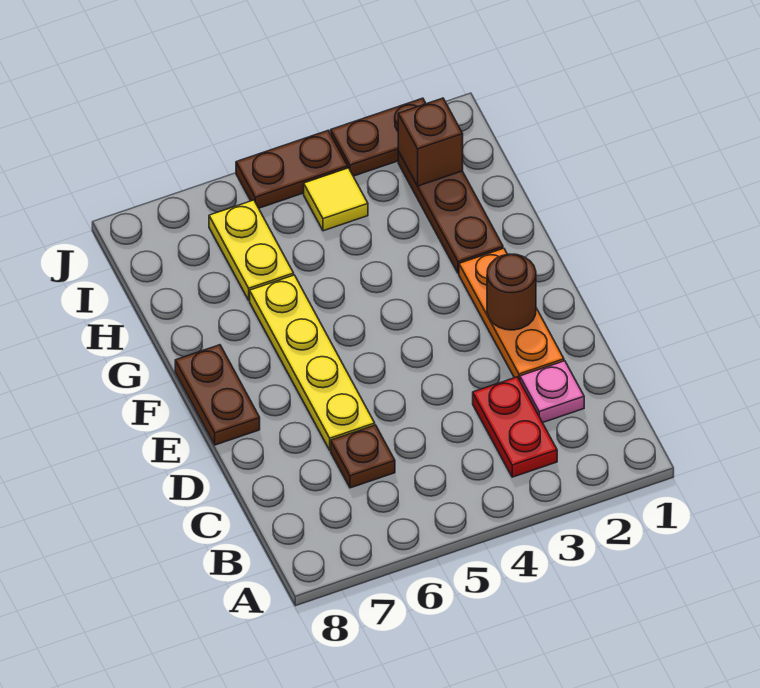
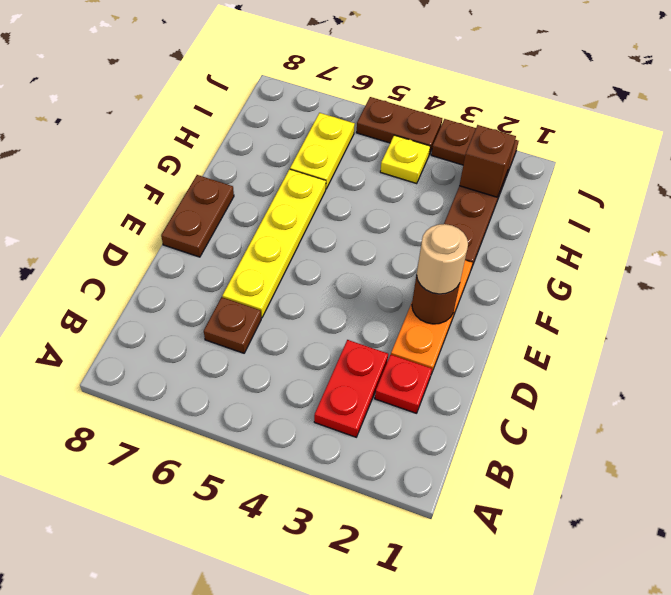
pink plate C2 level 1 -> red plate C2 level 1
none -> tan round brick E2 level 3
yellow tile I4 level 1 -> yellow plate I4 level 1

